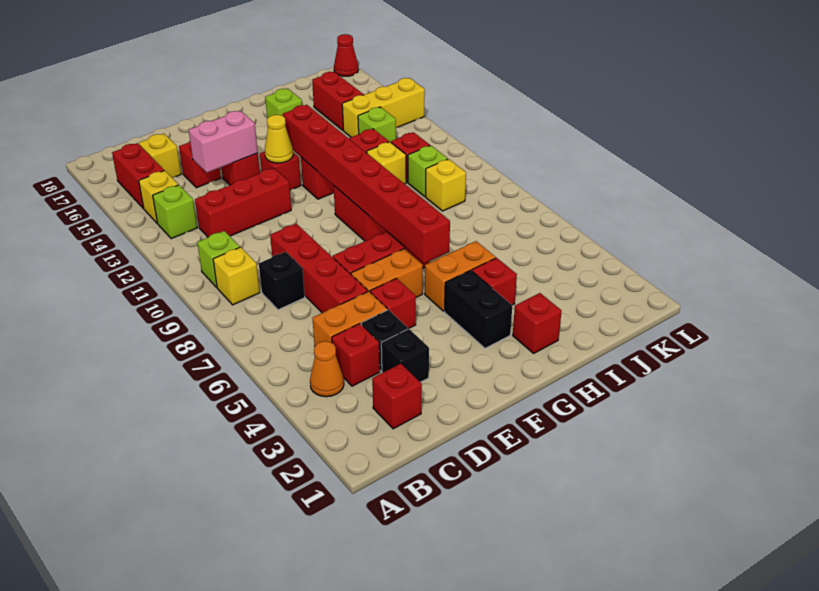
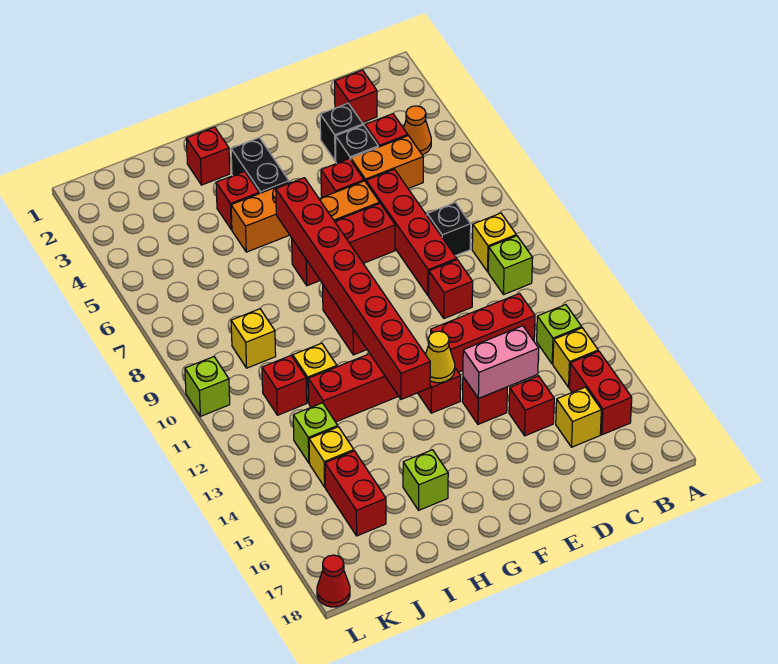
none -> red brick D10 level 1
lime brick J10 level 1 -> lime brick L10 level 1
yellow brick J14:L14 level 1 -> yellow brick J14 level 1

